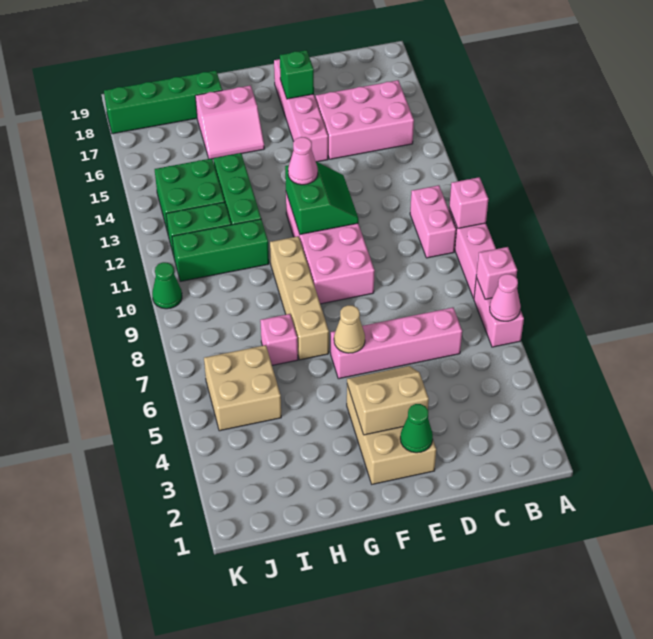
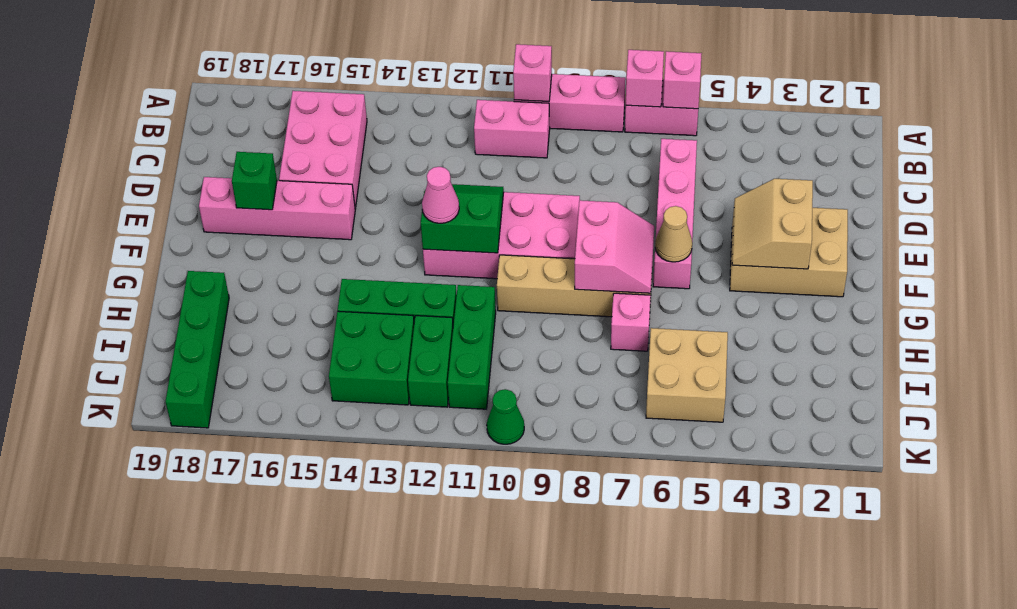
pink cone A6 level 2 -> pink brick A6 level 2
green cone E2 level 2 -> none
pink slope G16:H17 level 1 top 17 -> pink slope F7:G8 level 2 top 8

